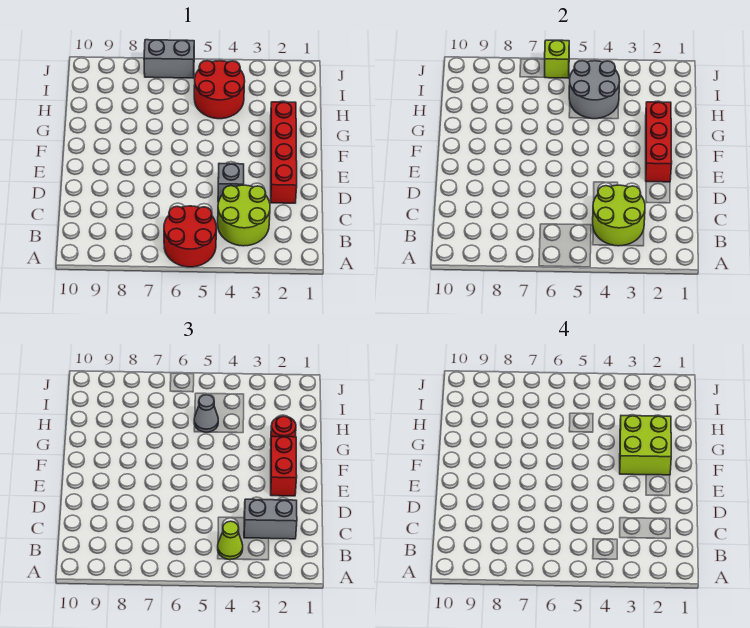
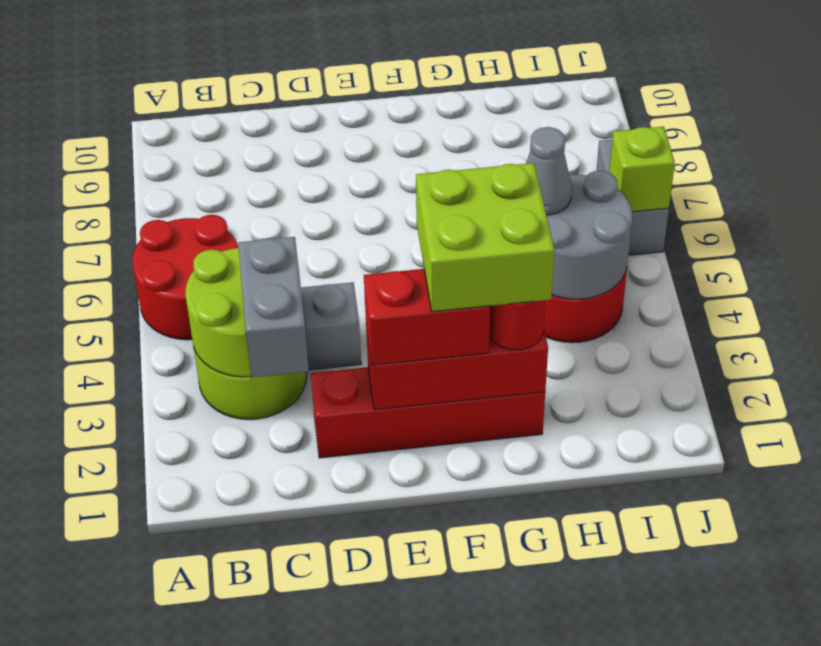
lime cone B4 level 3 -> none

